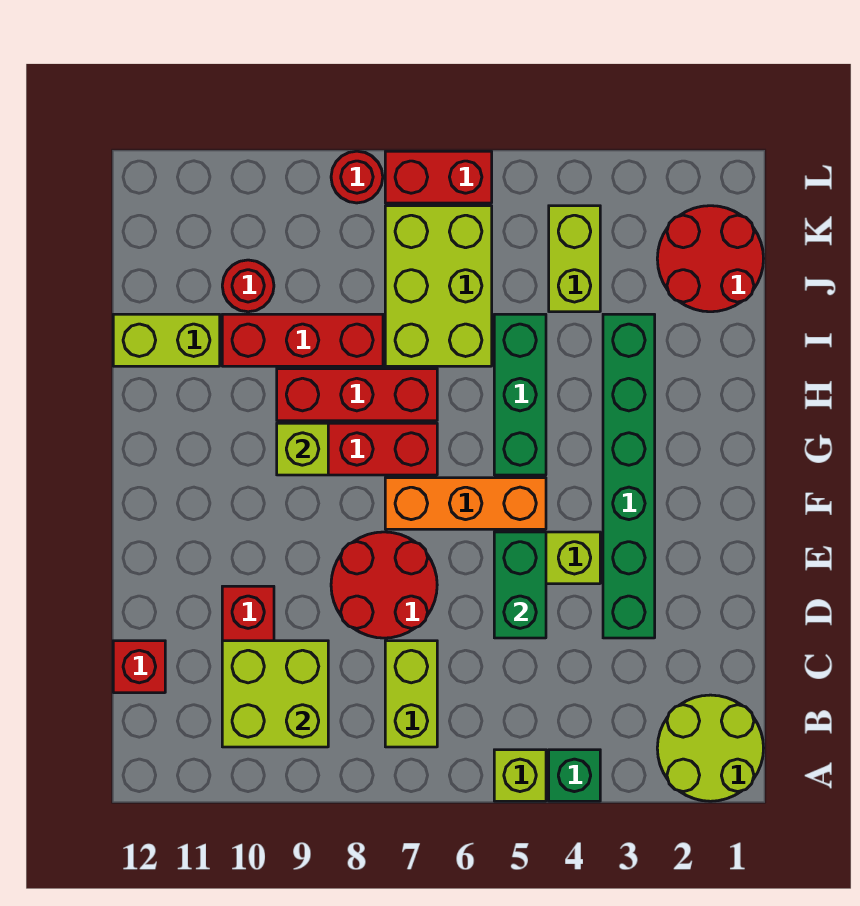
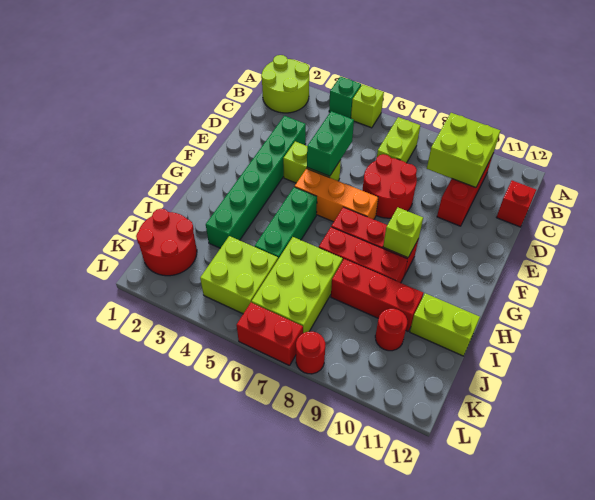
lime brick J4:K4 level 1 -> lime brick J4:K5 level 1

